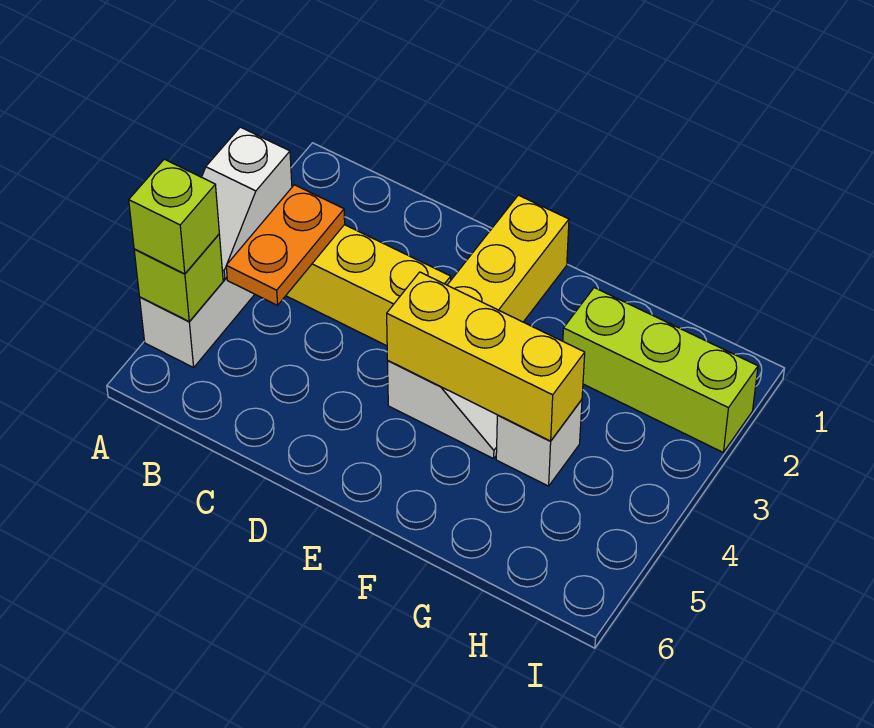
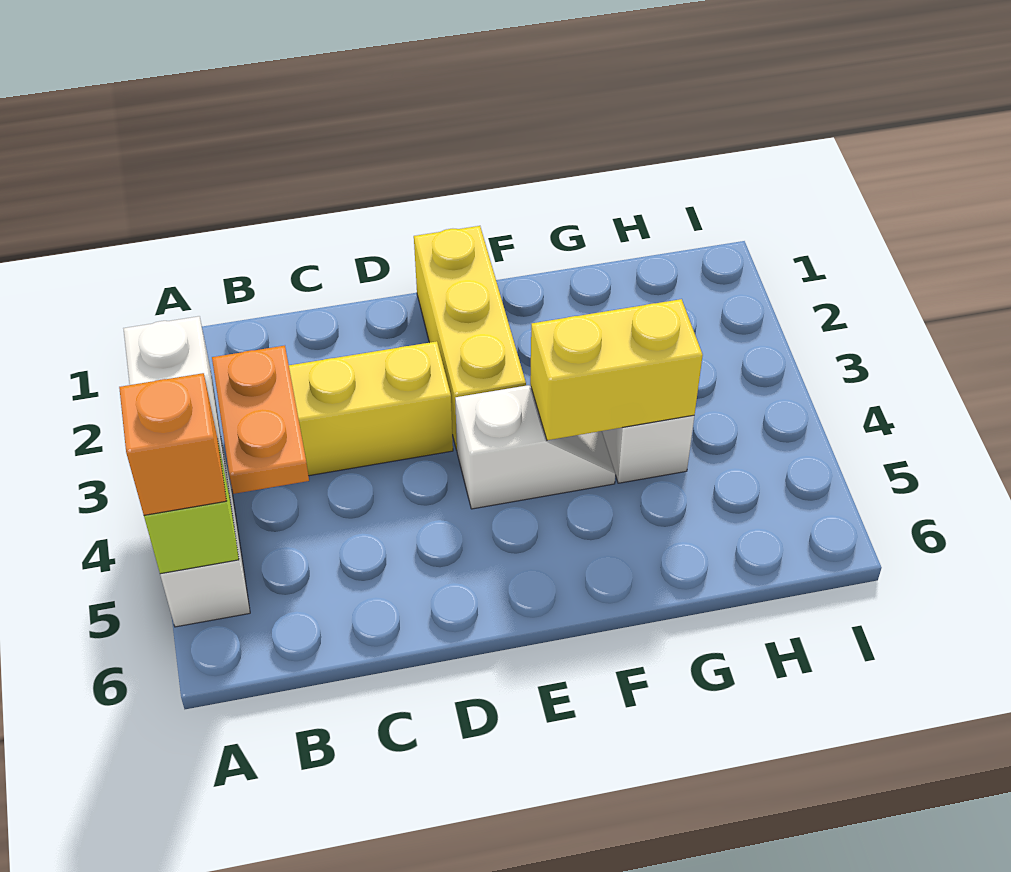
lime brick A5 level 3 -> orange brick A5 level 3
yellow brick E4:G4 level 2 -> yellow brick F4:G4 level 2
lime brick G2:I2 level 1 -> none

